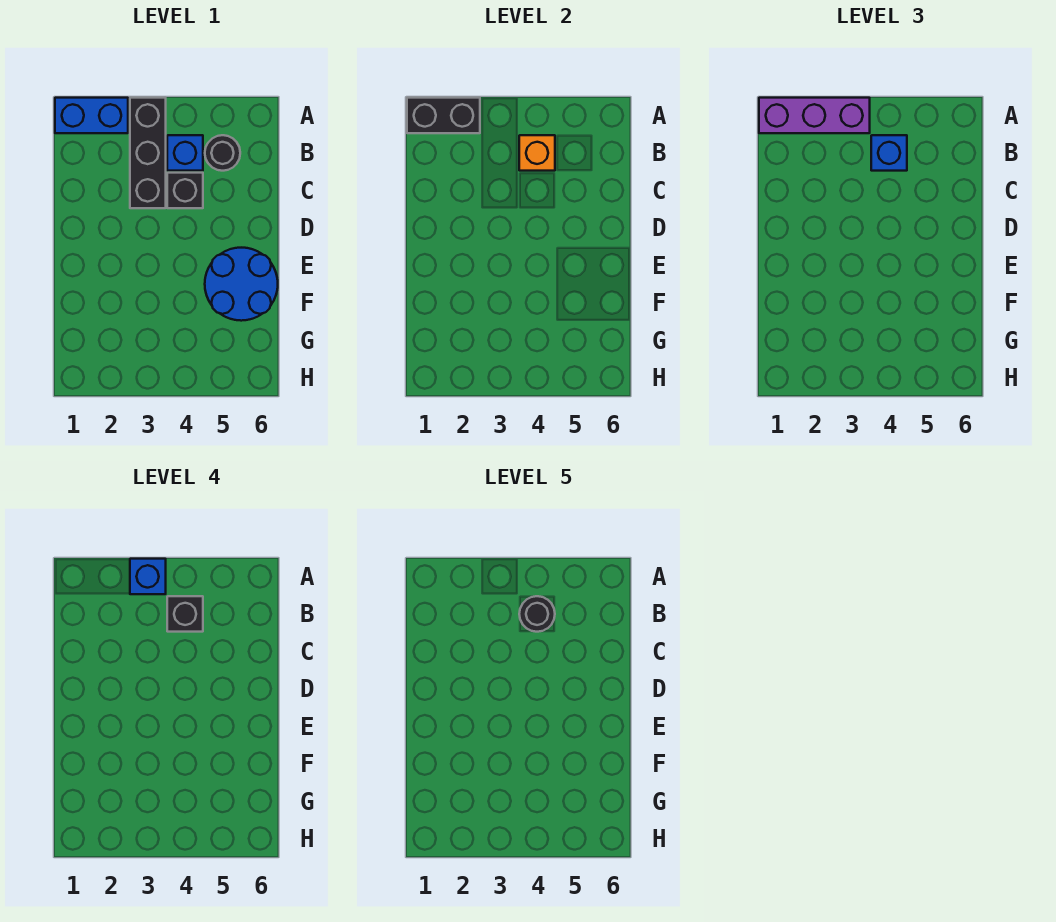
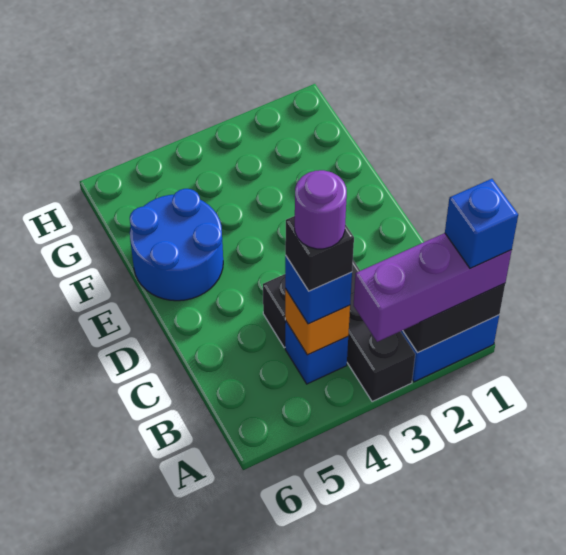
blue brick A3 level 4 -> blue brick A1 level 4
black round brick B4 level 5 -> purple round brick B4 level 5
black round brick B5 level 1 -> none

